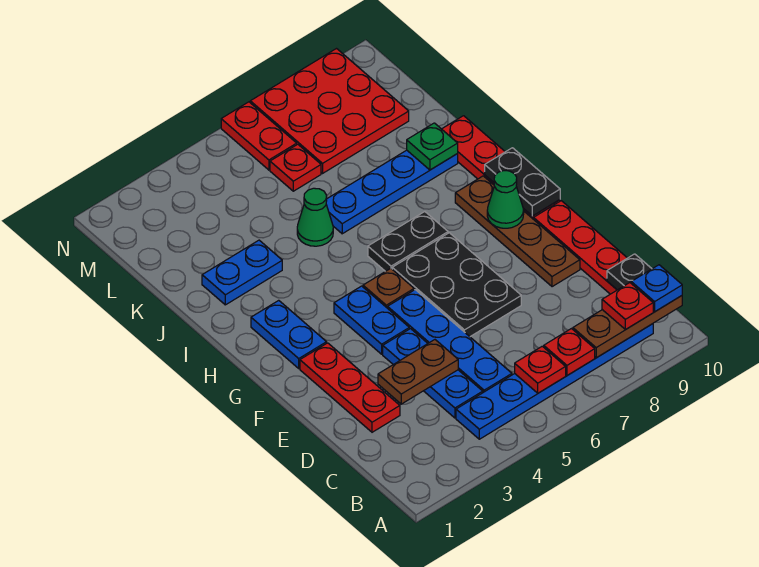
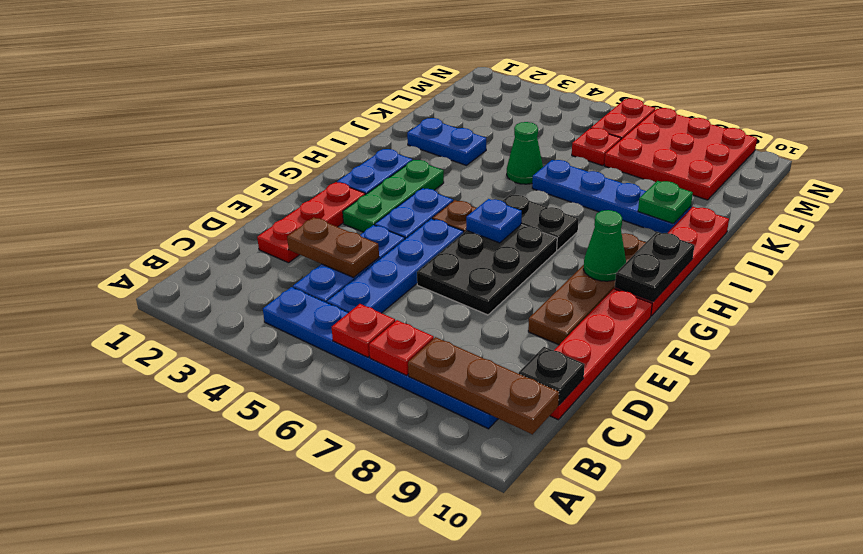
red plate B9 level 3 -> none
blue plate B10 level 3 -> blue plate G6 level 2
none -> green plate F3:H3 level 1

